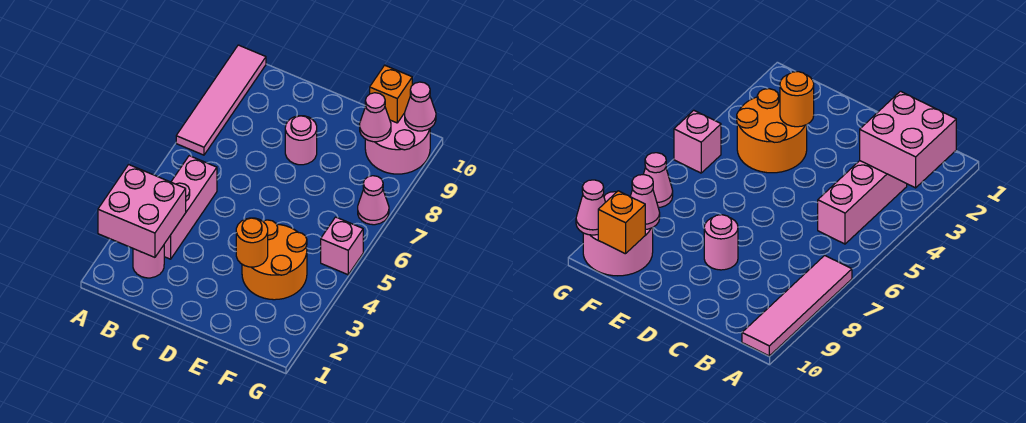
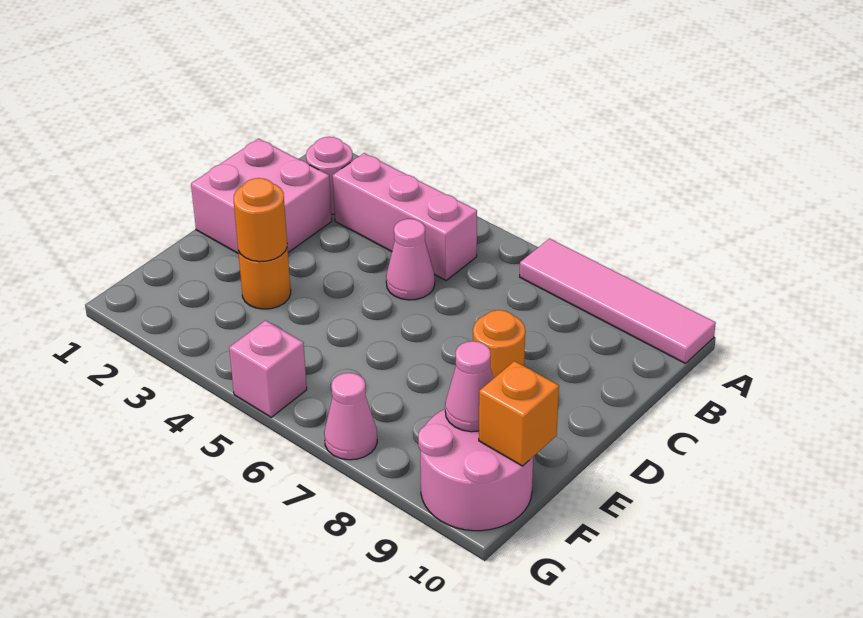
pink brick A2:B3 level 2 -> pink brick C1:D2 level 1
pink round brick D8 level 1 -> orange round brick D8 level 1
orange round brick E3:F4 level 1 -> orange round brick E3 level 1
pink cone G10 level 2 -> pink cone C5 level 1

